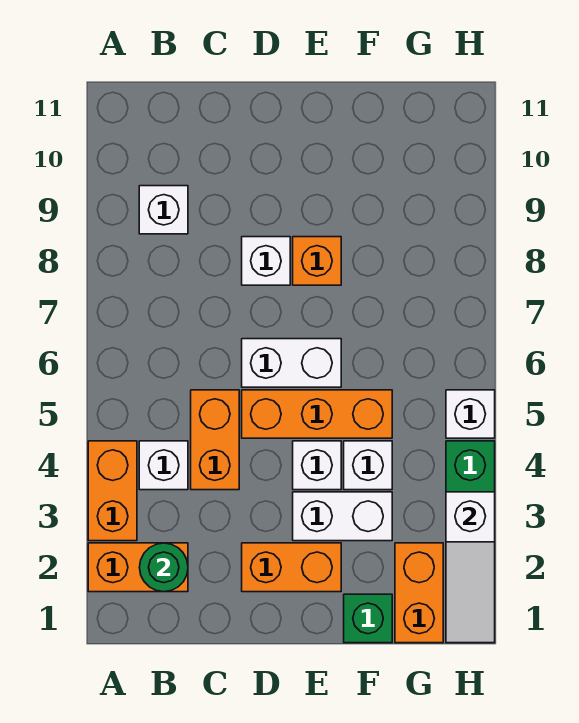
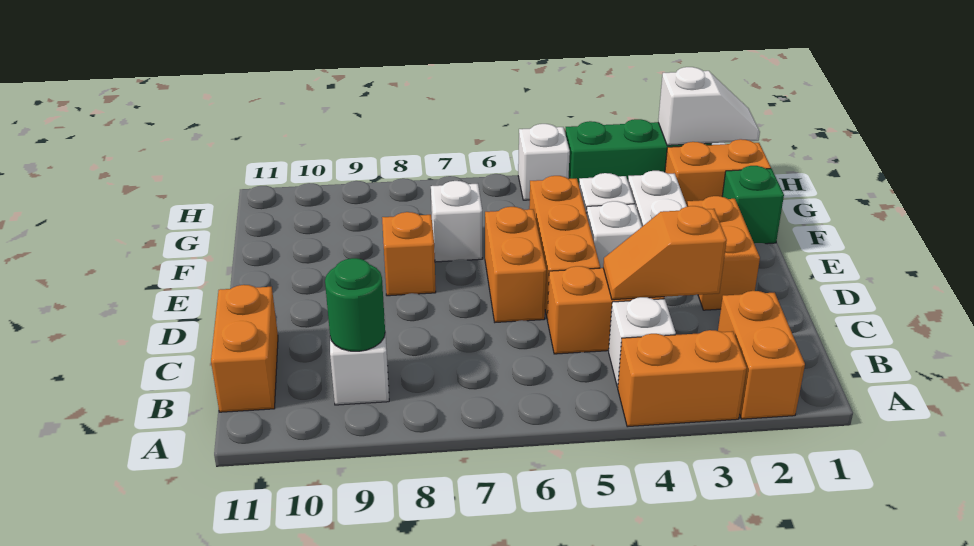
green round brick B2 level 2 -> green round brick B9 level 2
none -> orange brick B11:C11 level 1
none -> orange slope C3:C4 level 2 top 3
white brick D6:E6 level 1 -> orange brick D6:E6 level 1
white brick D8 level 1 -> white brick F7 level 1
white slope H1:H3 level 2 top 3 -> white slope H1:H2 level 2 top 2

